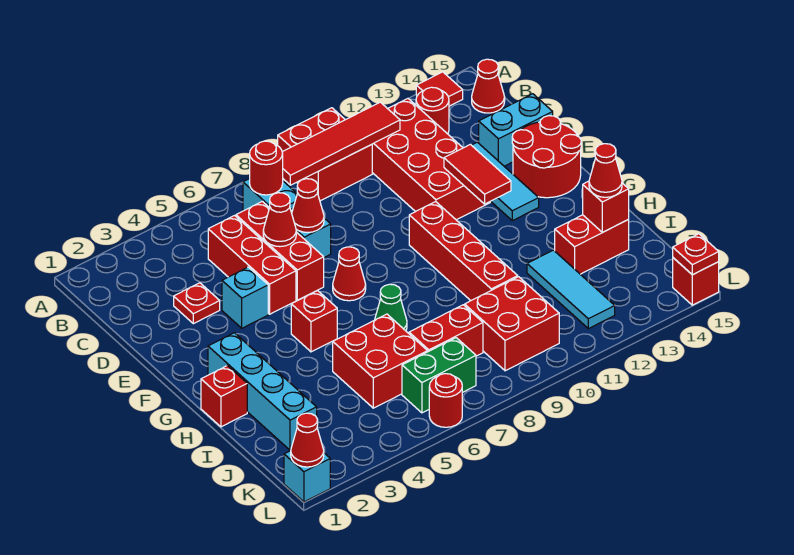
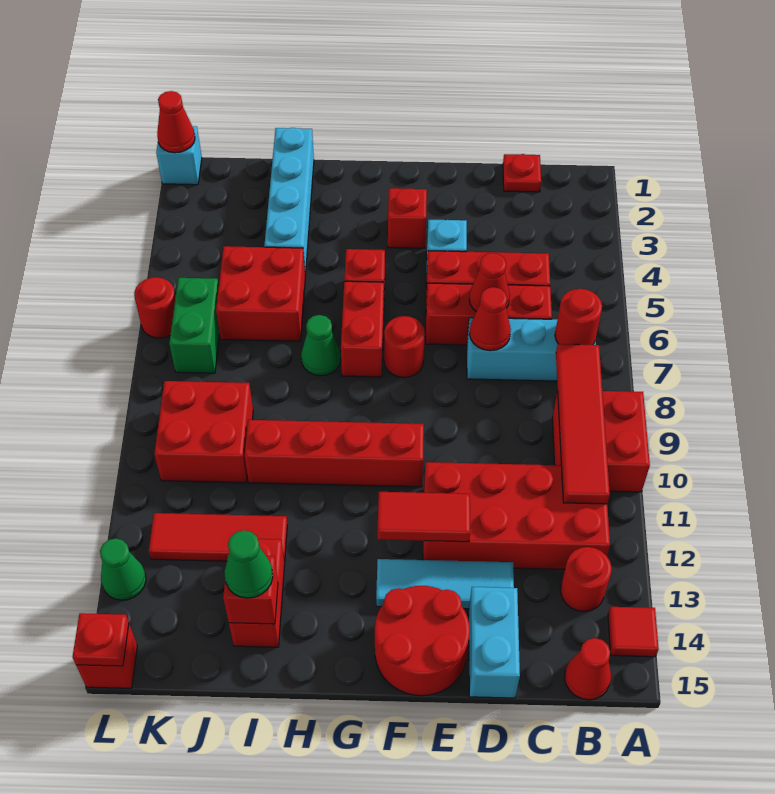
red plate D3 level 1 -> red plate C1 level 1
red cone F7 level 1 -> red round brick F7 level 1
cyan brick G2:J2 level 1 -> cyan brick I1:I4 level 1
red brick H1 level 1 -> red brick F3 level 1
cyan tile I12:K12 level 1 -> red tile I12:K12 level 1
red cone I14 level 3 -> green cone I14 level 3
red brick J7:J8 level 1 -> red brick G6:G7 level 1
none -> green cone L13 level 1

